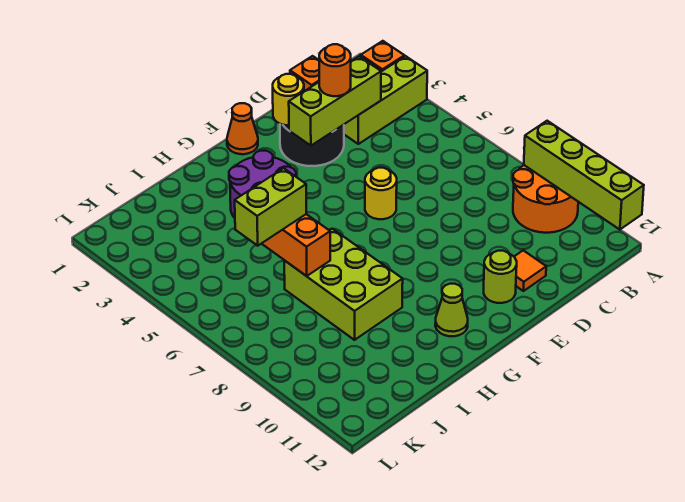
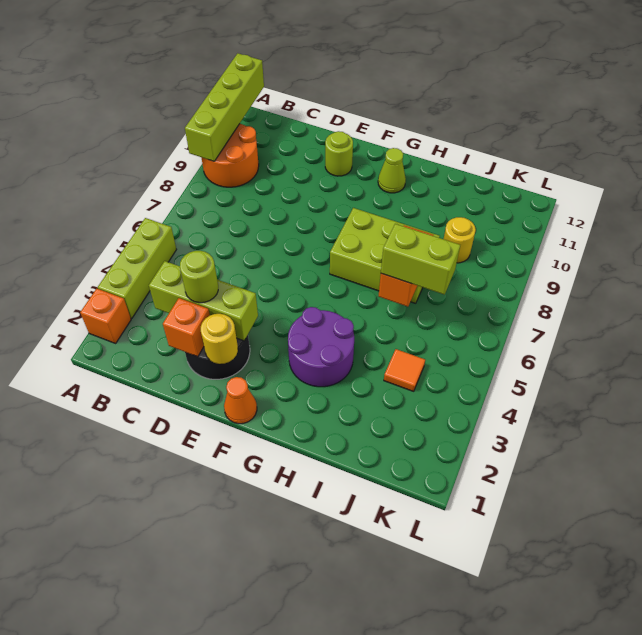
lime brick A3:C3 level 1 -> lime brick A3:A5 level 1
orange round brick D3 level 3 -> lime round brick D3 level 3
orange tile D11 level 1 -> orange tile J4 level 1
yellow round brick E6 level 1 -> yellow round brick J9 level 1
lime brick H7:I9 level 1 -> lime brick G7:I8 level 1

